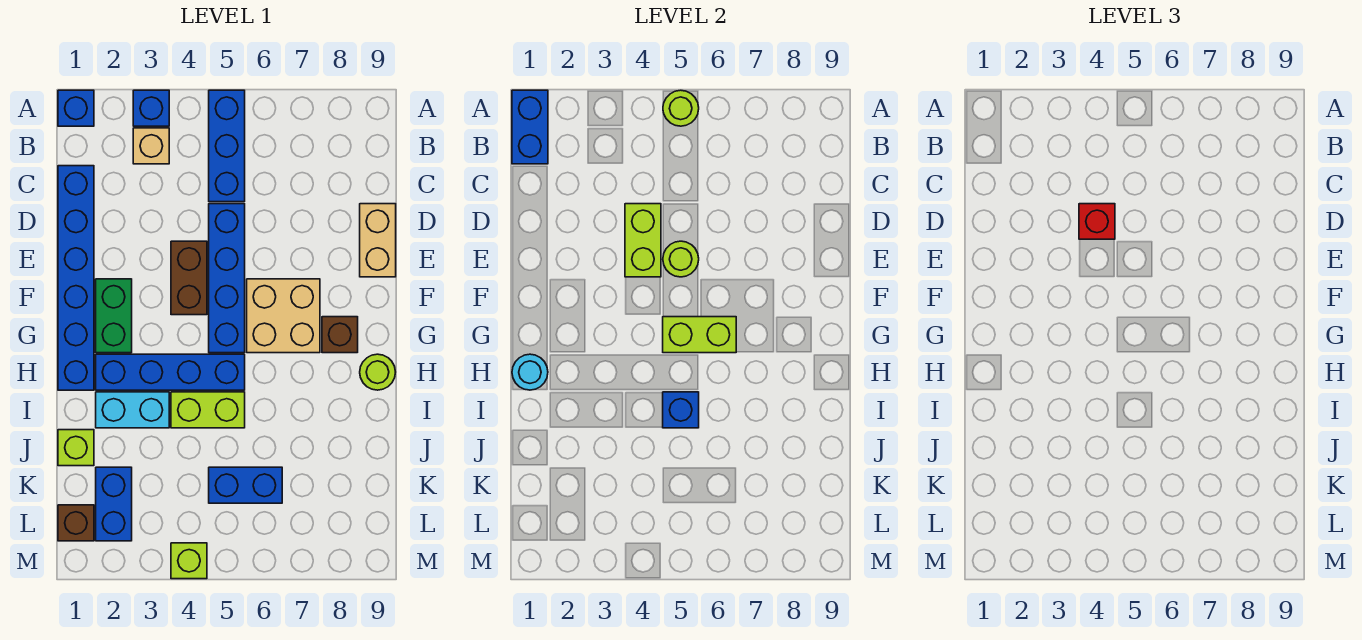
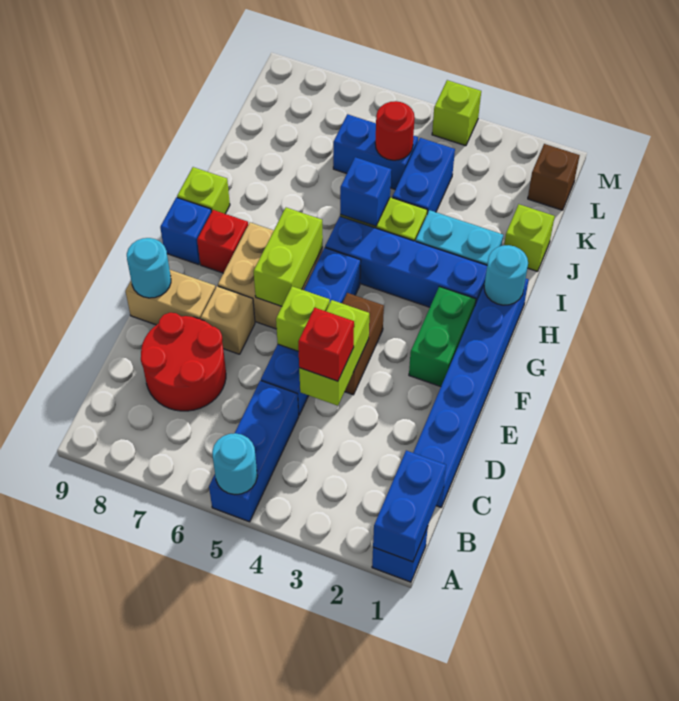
blue brick A3 level 1 -> blue brick G9 level 1
lime round brick A5 level 2 -> cyan round brick A5 level 2
tan brick B3 level 1 -> tan brick E7 level 1
none -> red round brick C7:D8 level 1
tan brick D9:E9 level 1 -> tan brick E8:E9 level 1
lime round brick E5 level 2 -> lime brick E5 level 2
none -> cyan round brick E9 level 2
lime brick G5:G6 level 2 -> lime brick F6:G6 level 2
brown brick G8 level 1 -> red brick G8 level 1
lime round brick H9 level 1 -> lime brick H9 level 1
blue brick K2:L2 level 1 -> blue brick J4:K4 level 1
none -> red round brick K5 level 2

